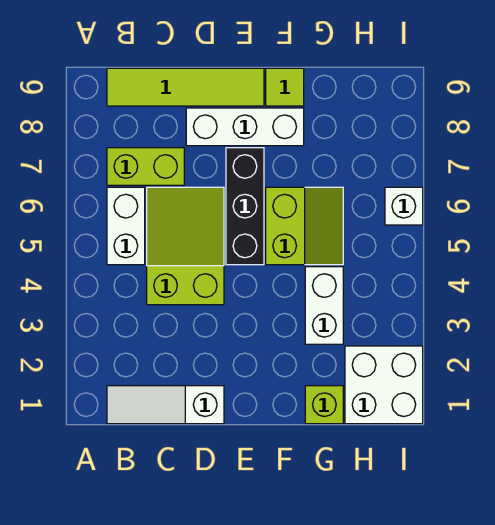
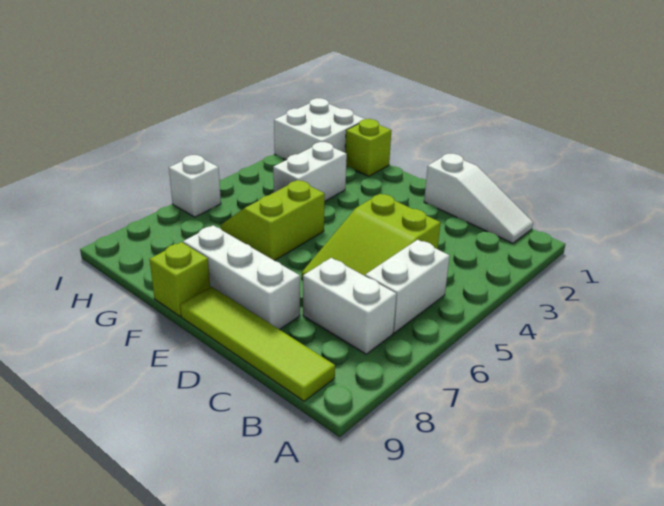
lime brick B7:C7 level 1 -> white brick B7:C7 level 1
black brick E5:E7 level 1 -> none
lime tile F9 level 1 -> lime brick F9 level 1

